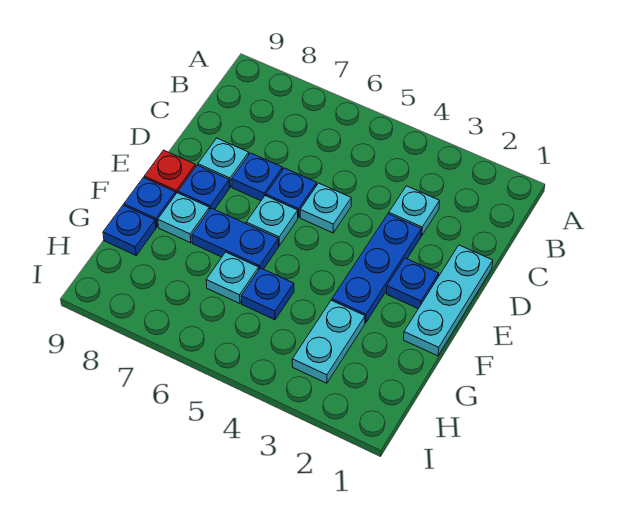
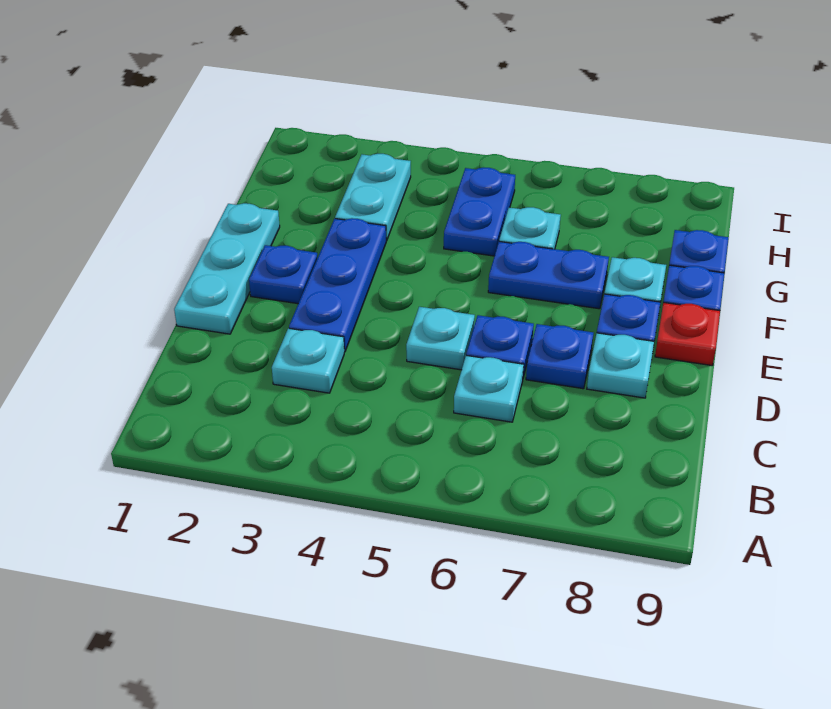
cyan plate E6 level 1 -> cyan plate C6 level 1
blue plate G5 level 1 -> blue plate G5:H5 level 1

